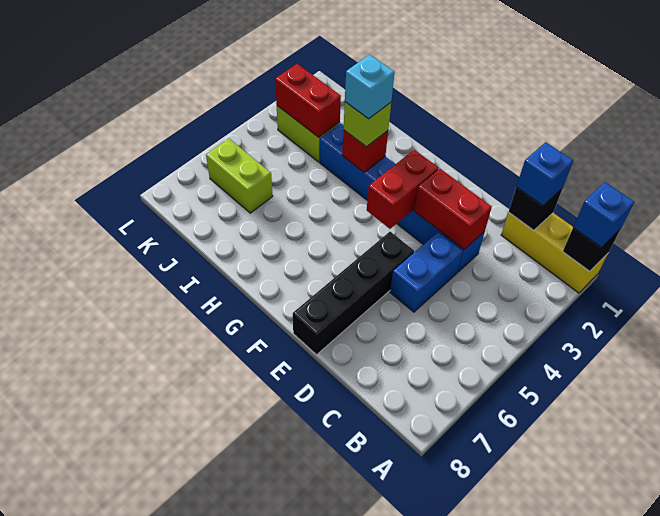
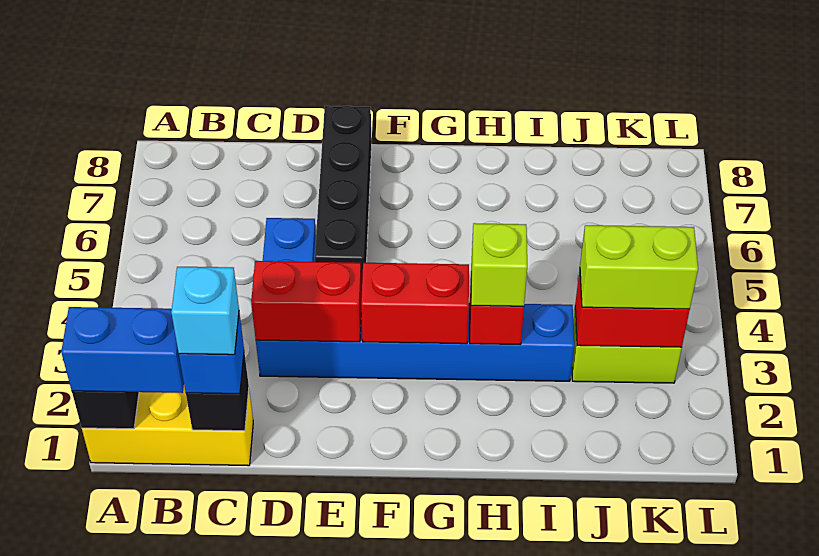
blue brick A1 level 3 -> blue brick A1:B1 level 3
red brick F3:F4 level 2 -> red brick F3:G3 level 2
cyan brick H3 level 4 -> cyan brick C1 level 4
lime brick J6:K6 level 1 -> lime brick J3:K3 level 3

